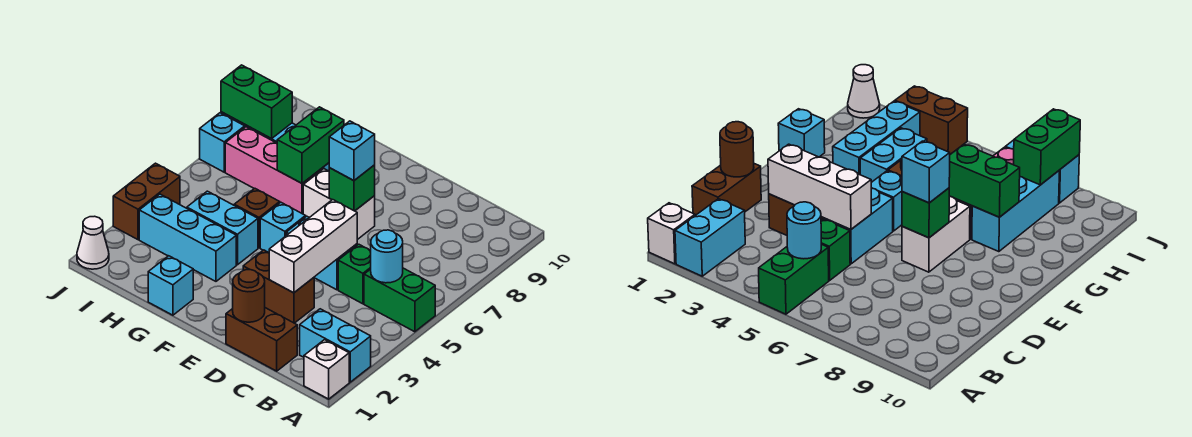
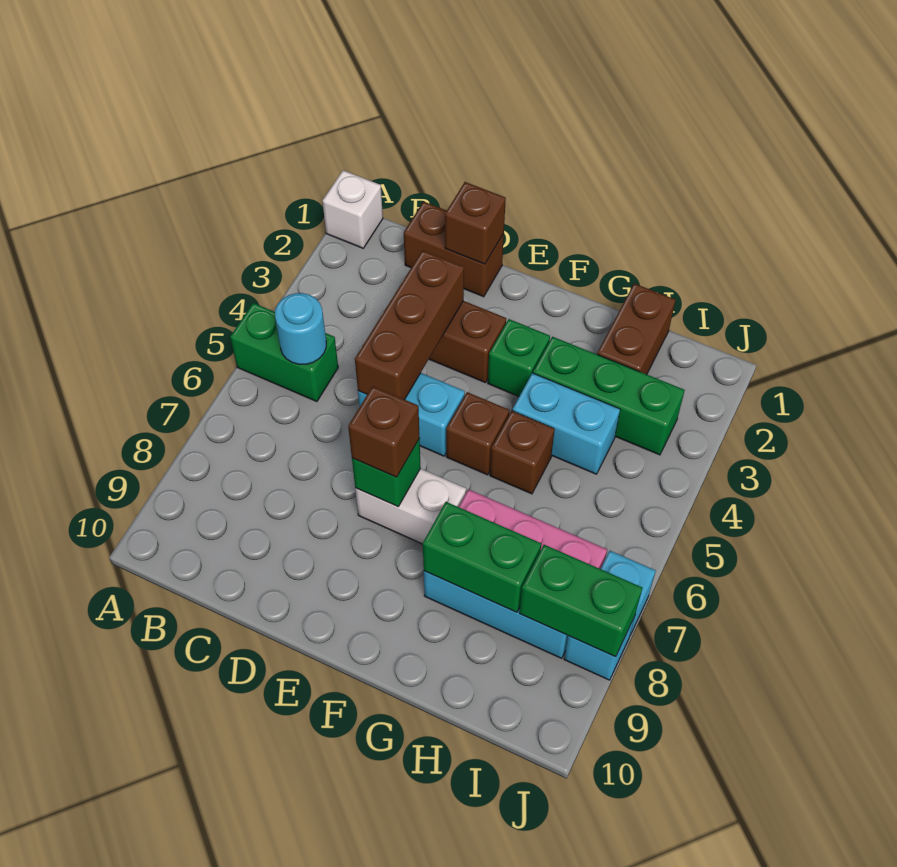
cyan brick A2:B2 level 1 -> none
green brick C5 level 1 -> green brick F3 level 1
brown round brick D1 level 2 -> brown brick D1 level 2
white brick D3:D5 level 2 -> brown brick D3:D5 level 2
cyan brick E7 level 3 -> brown brick E7 level 3
cyan brick F5 level 1 -> brown brick F5 level 1
cyan brick G1 level 1 -> none
cyan brick G3:I3 level 1 -> green brick G3:I3 level 1
green brick G7:G8 level 2 -> green brick G8:H8 level 2
white cone J1 level 1 -> none
brown brick J3:J4 level 1 -> brown brick H1:H2 level 1

